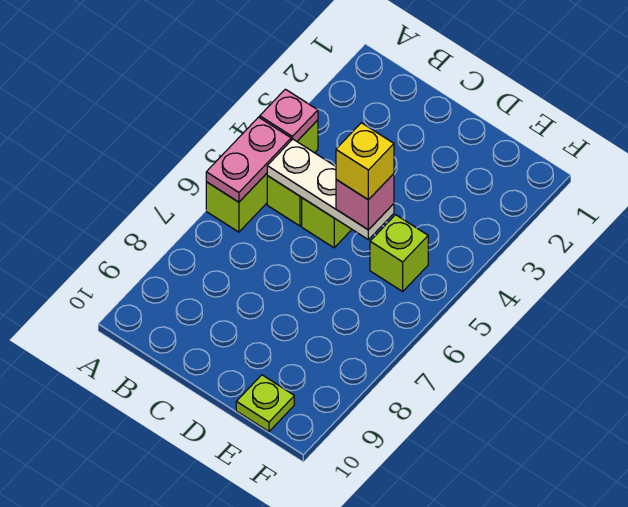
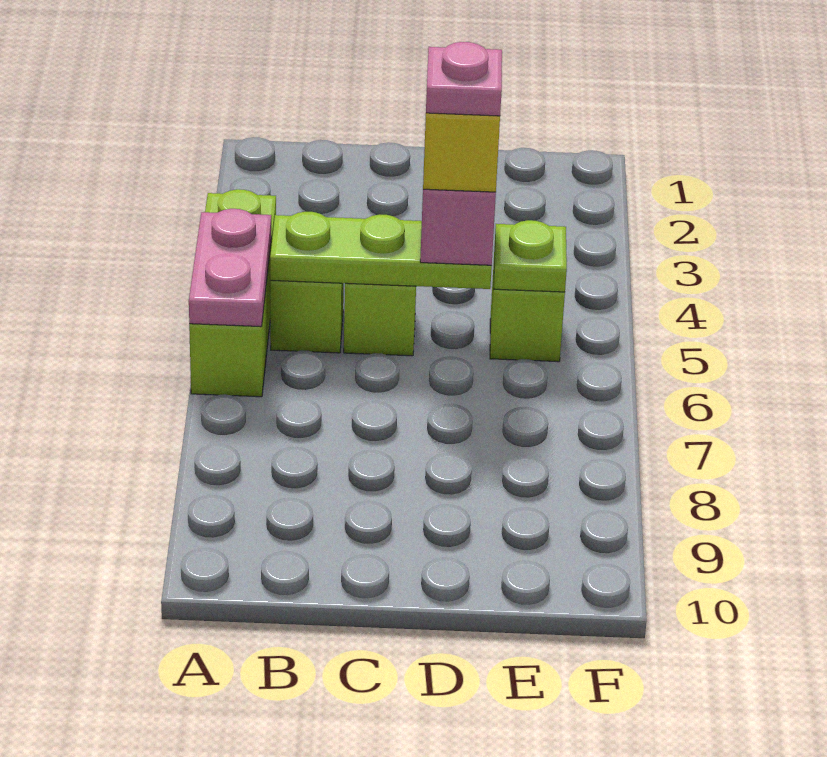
pink plate A4 level 2 -> pink plate D5 level 5
white plate B5:D5 level 2 -> lime plate B5:D5 level 2
lime plate E10 level 1 -> lime plate E5 level 2

